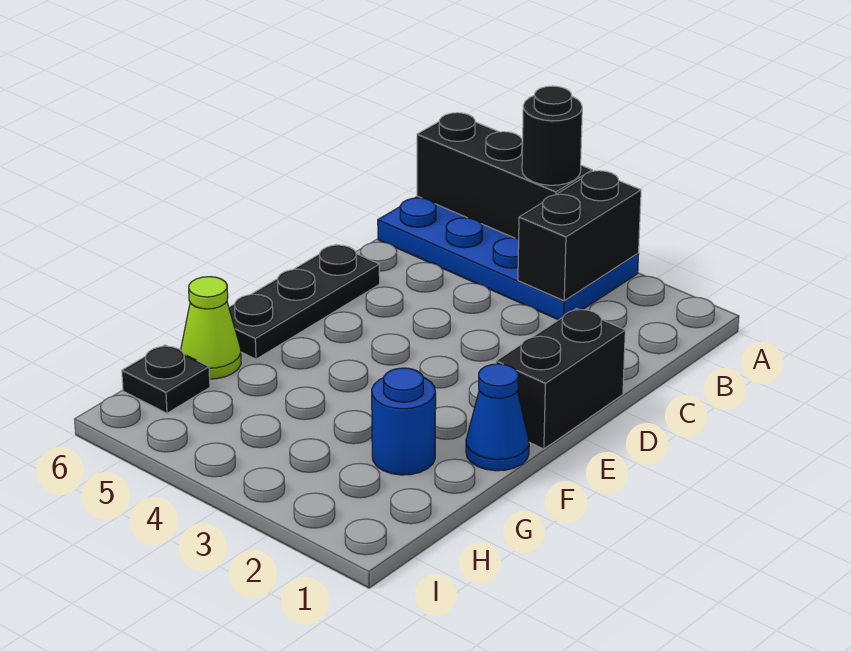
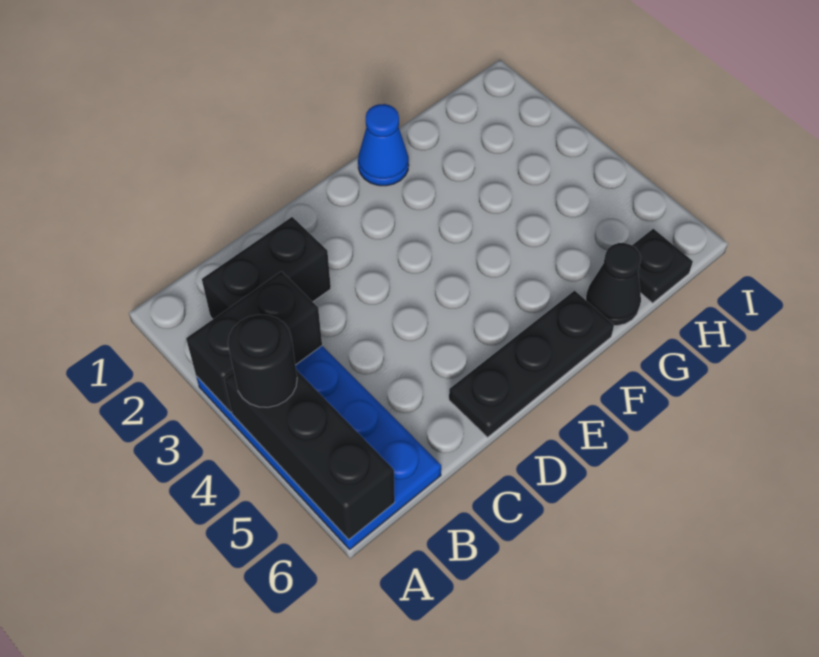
black brick D1:E1 level 1 -> black brick B2:C2 level 1
blue round brick G2 level 1 -> none
lime cone G6 level 1 -> black cone G6 level 1

